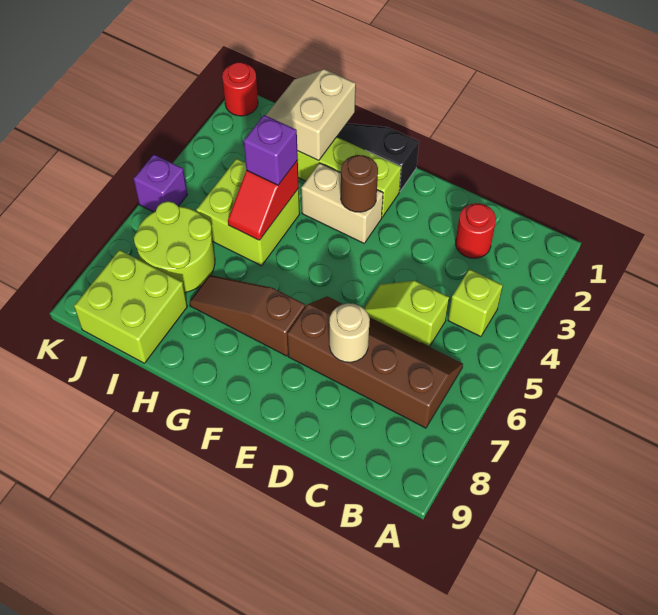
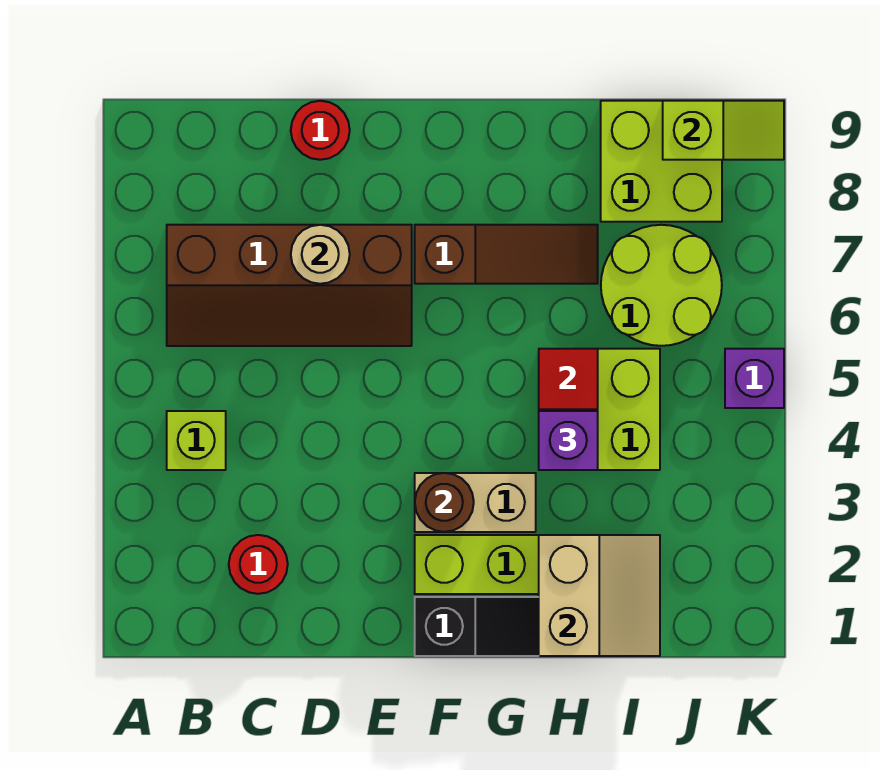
lime slope C5:D5 level 1 top C -> lime slope J9:K9 level 2 top J
red round brick K1 level 1 -> red round brick D9 level 1

